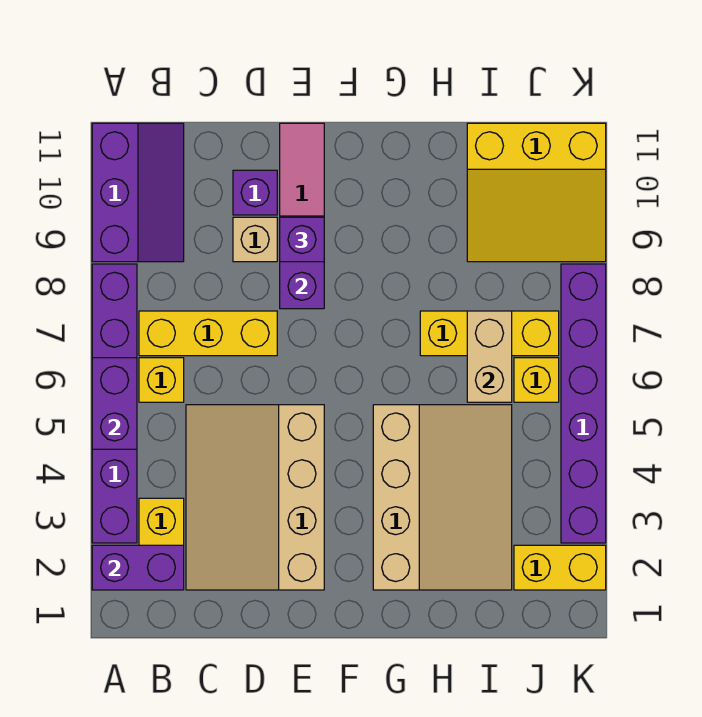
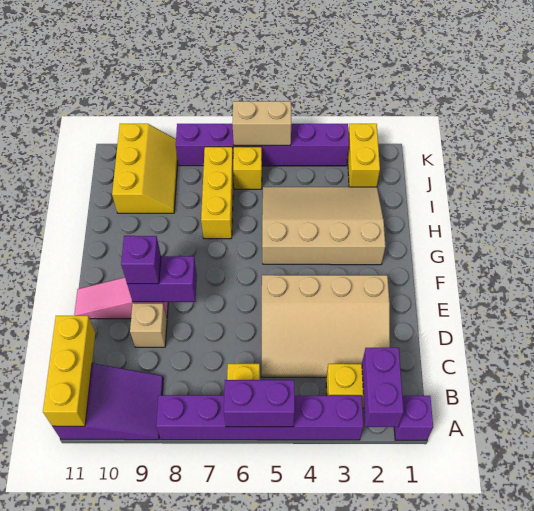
purple slope A9:B11 level 1 top A -> purple slope A9:B11 level 1 top 11
yellow brick B7:D7 level 1 -> yellow brick A11:C11 level 2
purple brick D10 level 1 -> purple brick A1 level 1
tan brick I6:I7 level 2 -> tan brick K5:K6 level 2
yellow slope I9:K11 level 1 top 11 -> yellow slope I9:K10 level 1 top 10

